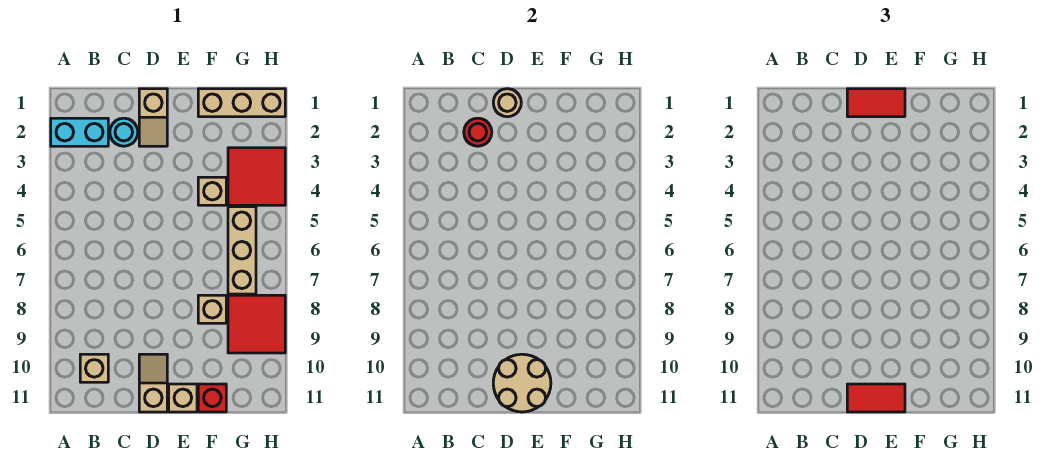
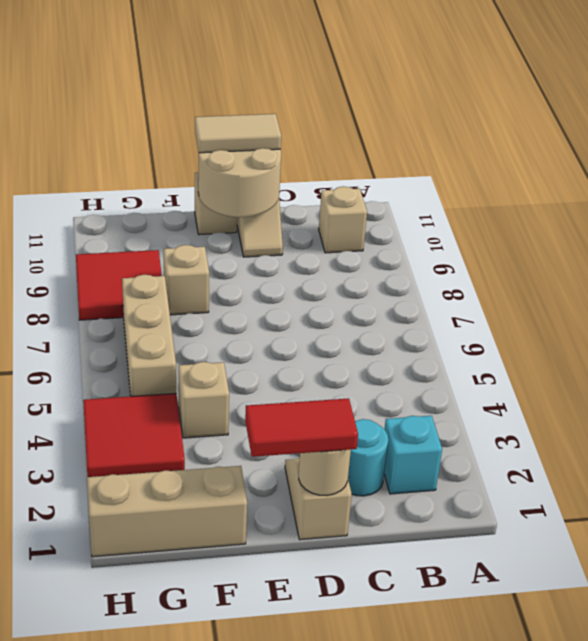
cyan brick A2:B2 level 1 -> cyan brick B2 level 1
red round brick C2 level 2 -> none
red tile D11:E11 level 3 -> tan tile D11:E11 level 3
red brick F11 level 1 -> none

